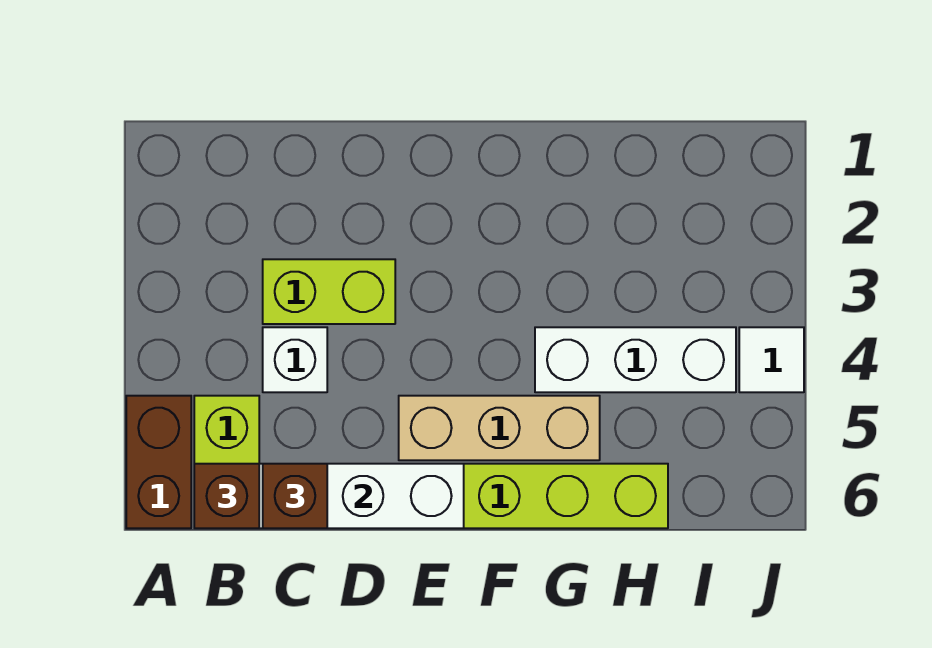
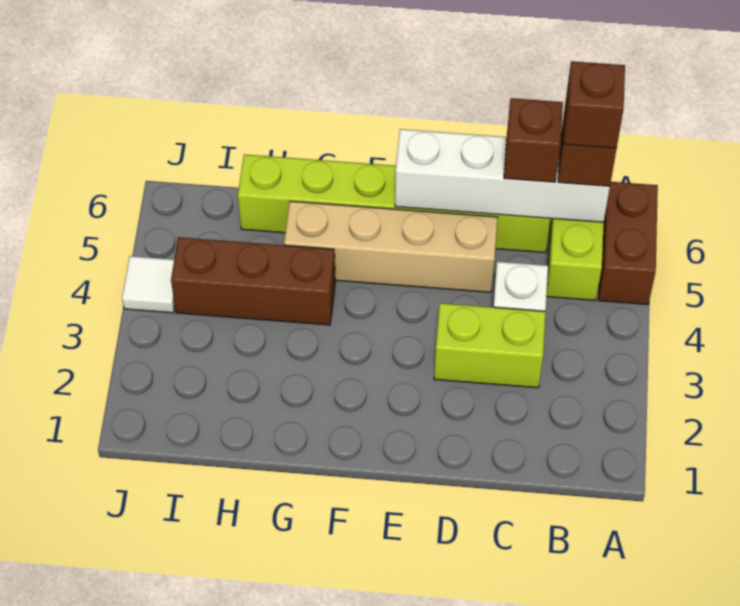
none -> brown brick B6 level 4
tan brick E5:G5 level 1 -> tan brick D5:G5 level 1
white brick G4:I4 level 1 -> brown brick G4:I4 level 1

